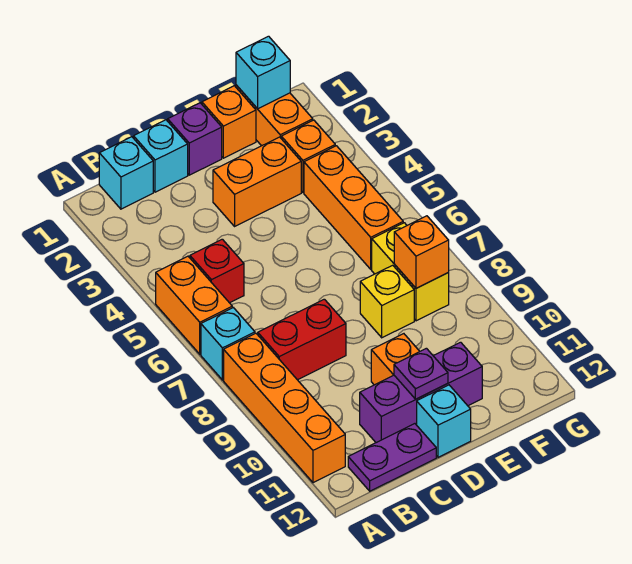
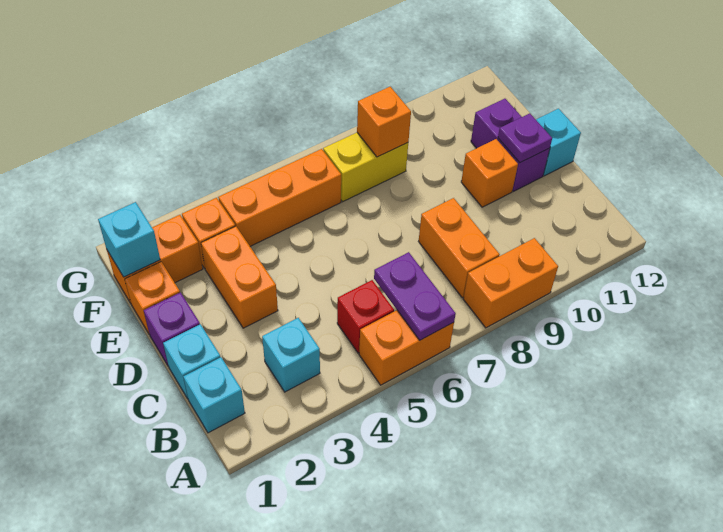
cyan brick A7 level 1 -> cyan brick B3 level 1
orange brick A8:A11 level 1 -> orange brick A8:A9 level 1
red brick B8:C8 level 1 -> orange brick B8:C8 level 1
purple plate B12:C12 level 1 -> purple plate A6:B6 level 2
purple brick C11:E11 level 1 -> purple brick D11:E11 level 1
yellow brick E8 level 1 -> none

